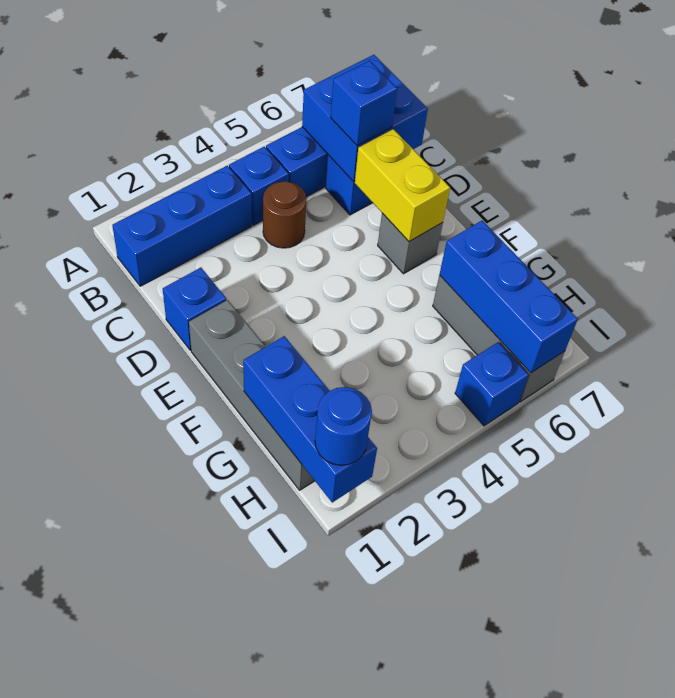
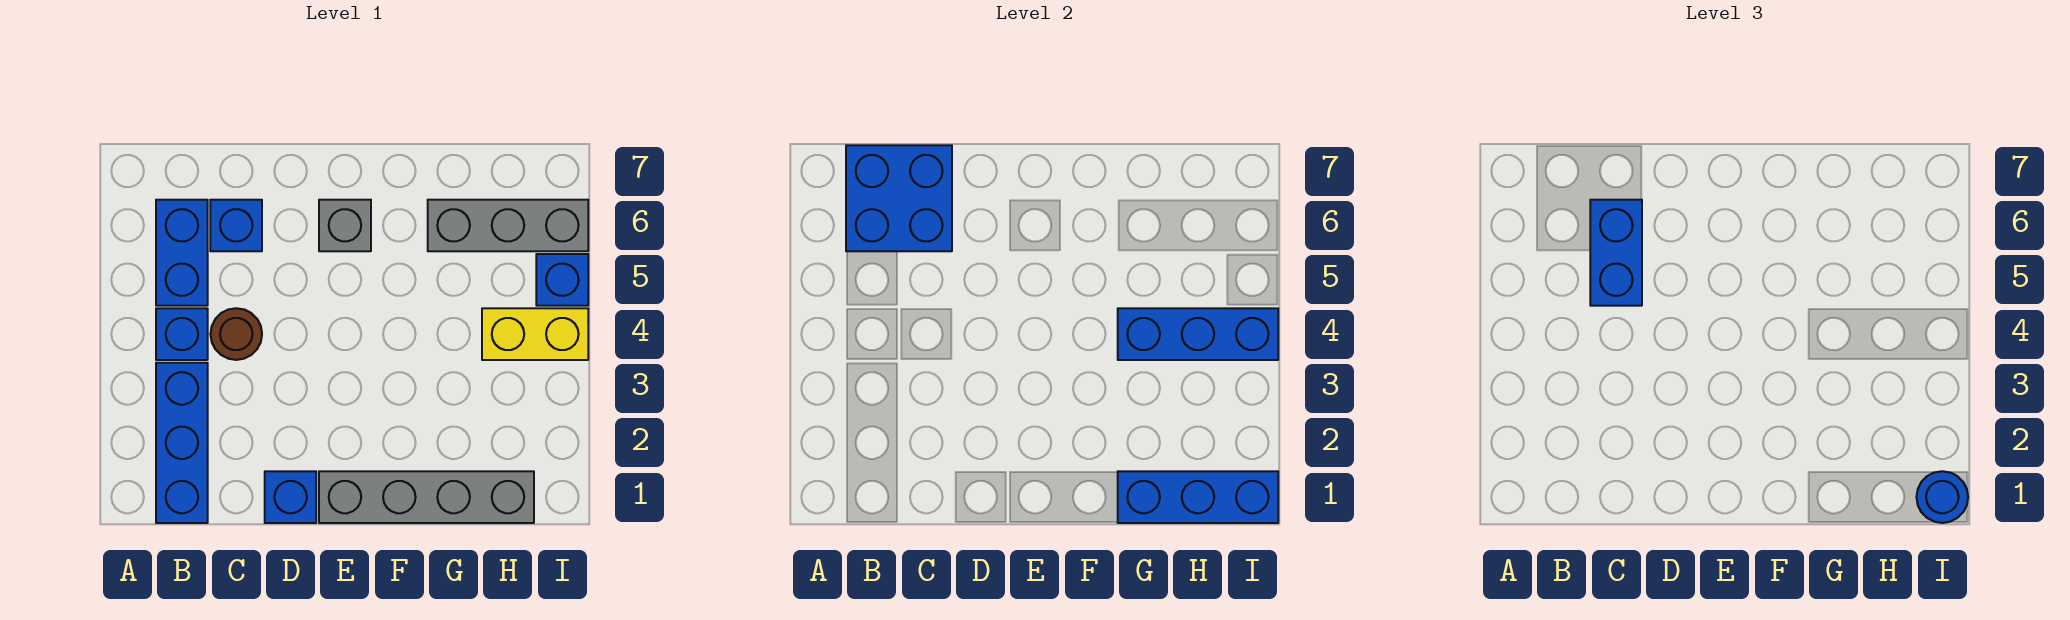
blue brick C6 level 3 -> blue brick C5:C6 level 3
yellow brick D6:E6 level 2 -> yellow brick H4:I4 level 1
blue brick G6:I6 level 2 -> blue brick G4:I4 level 2

